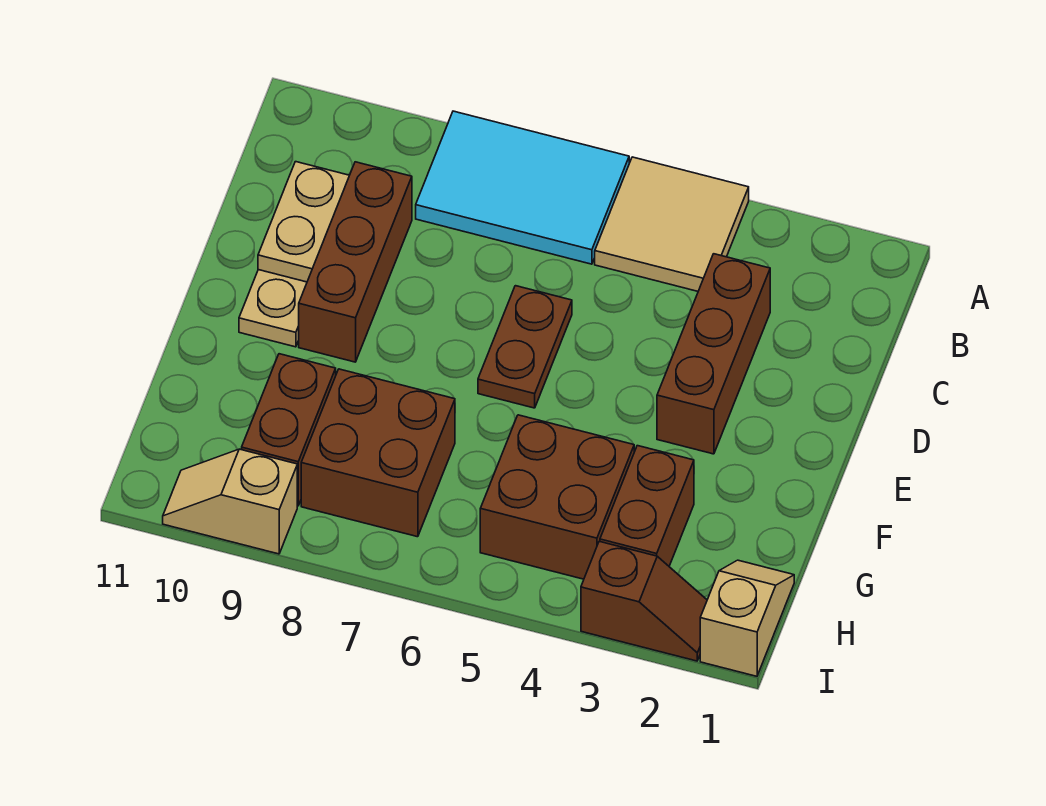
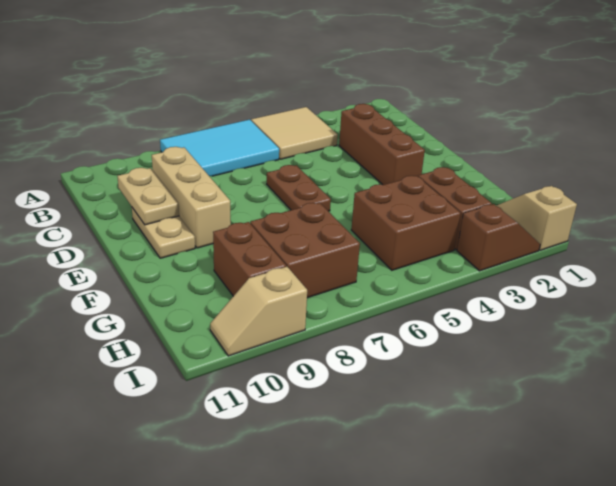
brown brick C9:E9 level 1 -> tan brick C9:E9 level 1

